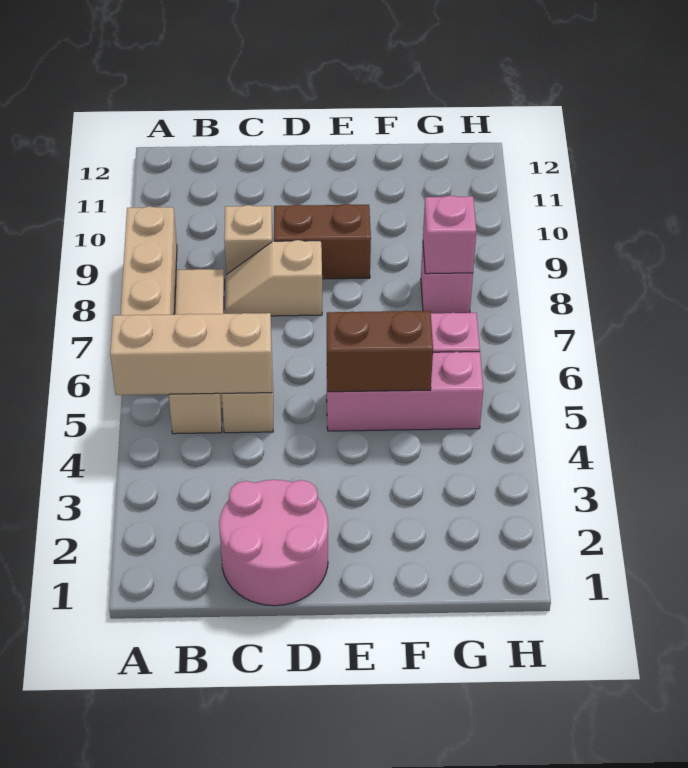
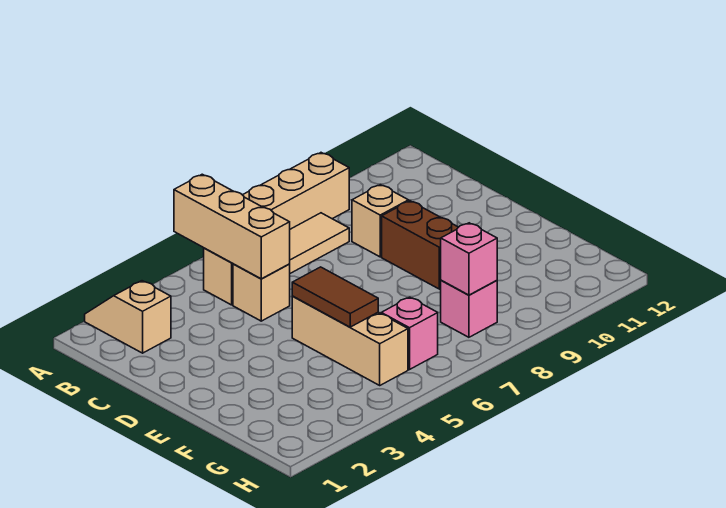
pink round brick C1:D2 level 1 -> none
tan slope C8:D8 level 1 top D -> tan slope A2:B2 level 1 top B
pink brick E5:G5 level 1 -> tan brick E5:G5 level 1
brown brick E5:F5 level 2 -> brown tile E5:F5 level 2

